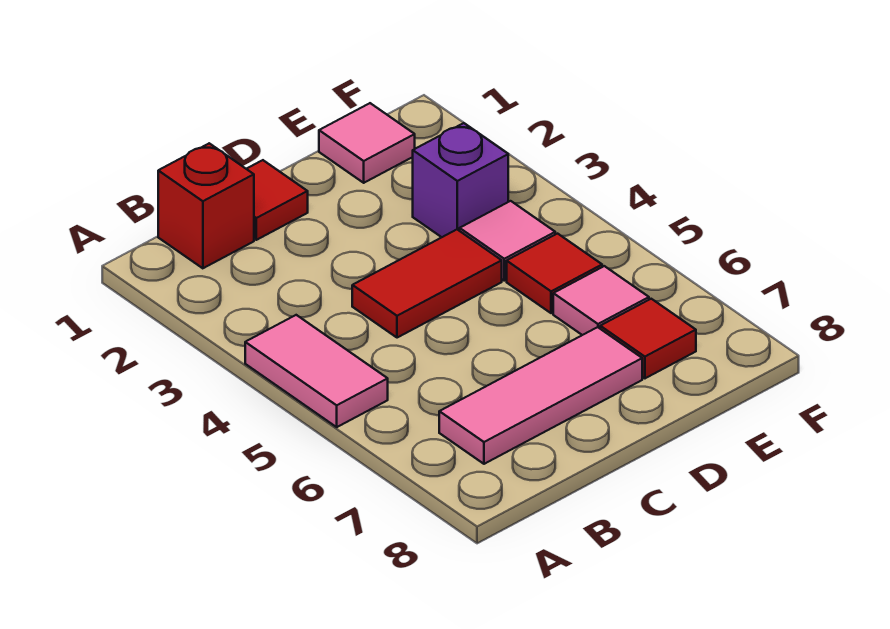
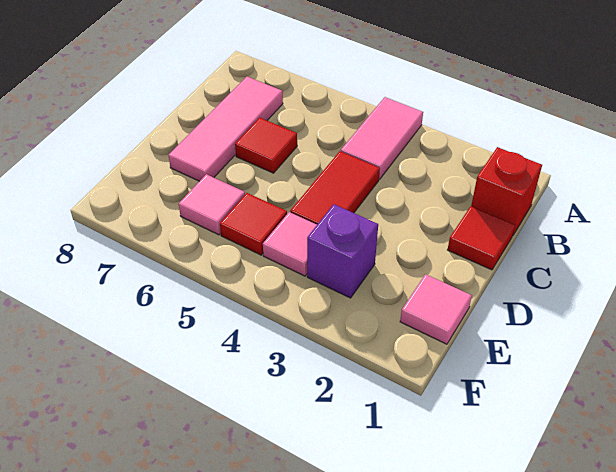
pink tile A4:A5 level 1 -> pink tile A4:B4 level 1
red tile E7 level 1 -> red tile C6 level 1

